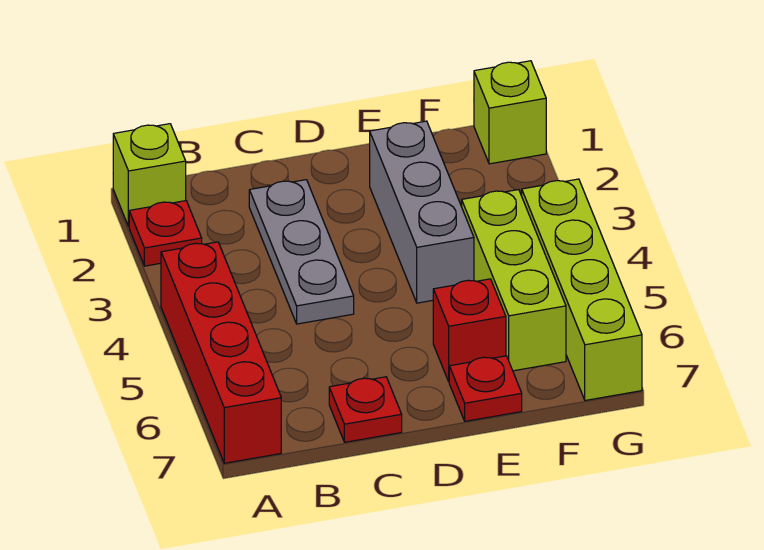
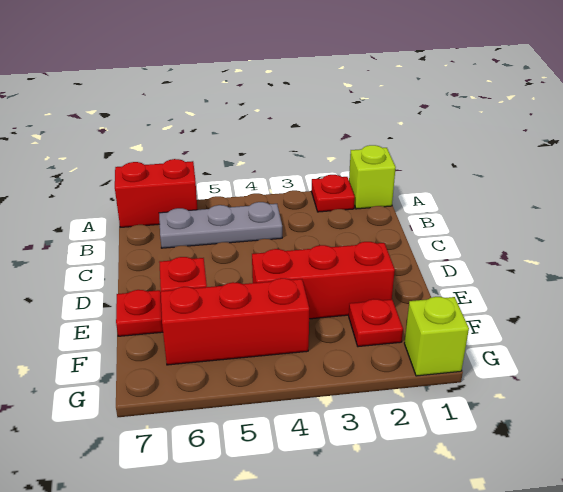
red brick A4:A7 level 1 -> red brick A6:A7 level 1
grey plate C2:C4 level 1 -> grey plate B4:B6 level 1
red plate C7 level 1 -> red plate F2 level 1
grey brick E2:E4 level 1 -> red brick E2:E4 level 1
lime brick F4:F6 level 1 -> red brick F4:F6 level 1
lime brick G4:G7 level 1 -> none

